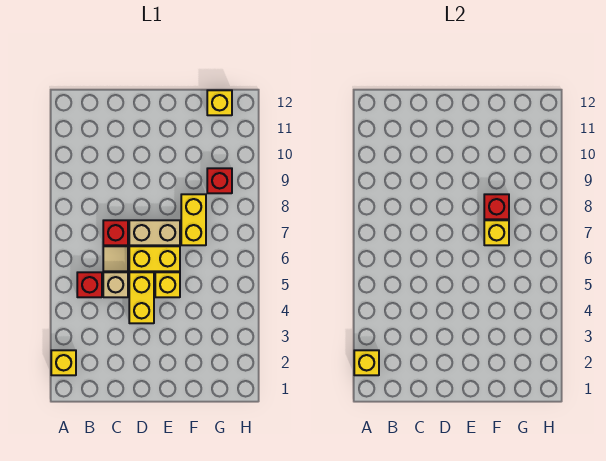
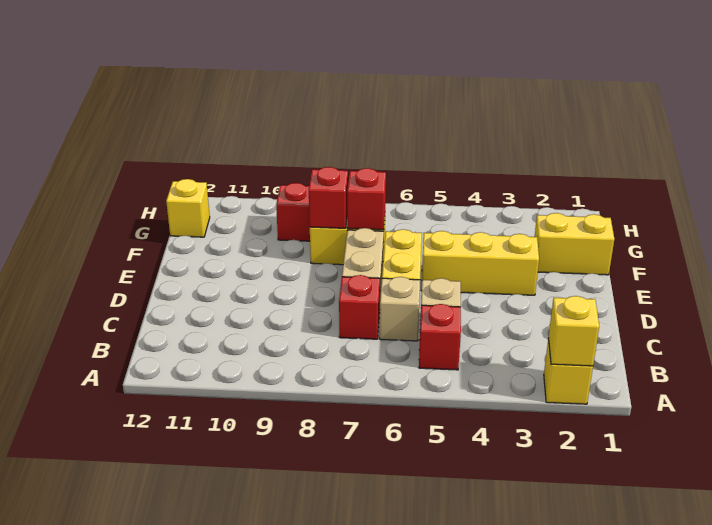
tan tile C6 level 1 -> tan brick C6 level 1
yellow brick D4:D5 level 1 -> yellow brick F1:F2 level 1
yellow brick E5 level 1 -> yellow brick E3:E5 level 1
yellow brick F7 level 2 -> red brick F7 level 2

